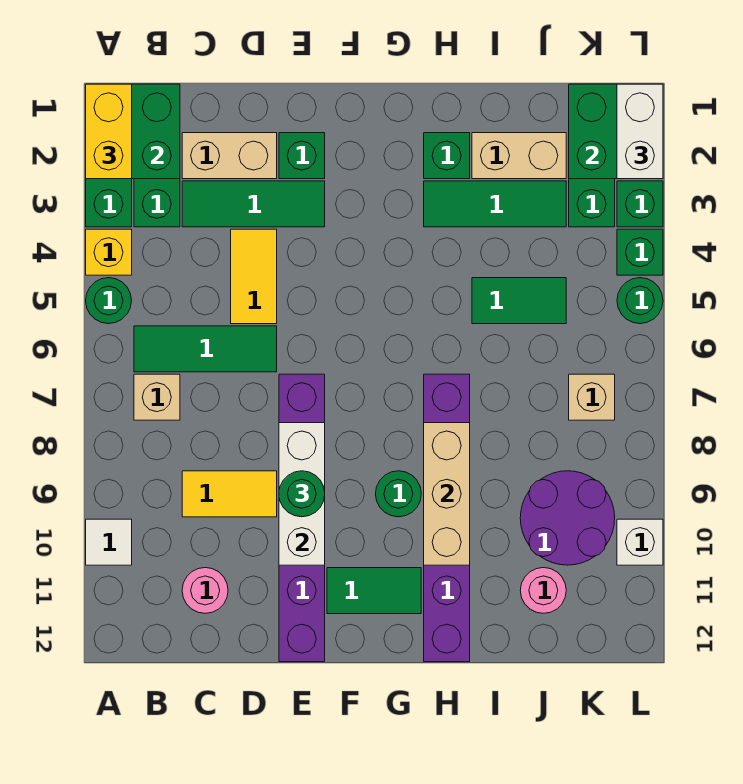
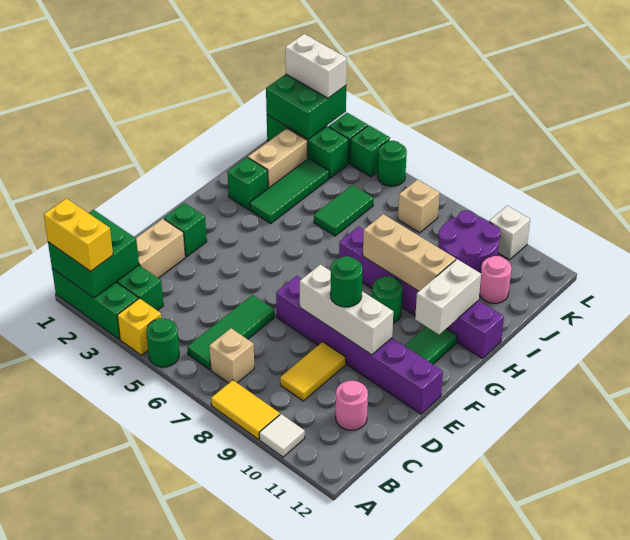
green tile C3:E3 level 1 -> none
yellow tile D4:D5 level 1 -> yellow tile A8:A9 level 1
none -> white brick G11:H11 level 2

